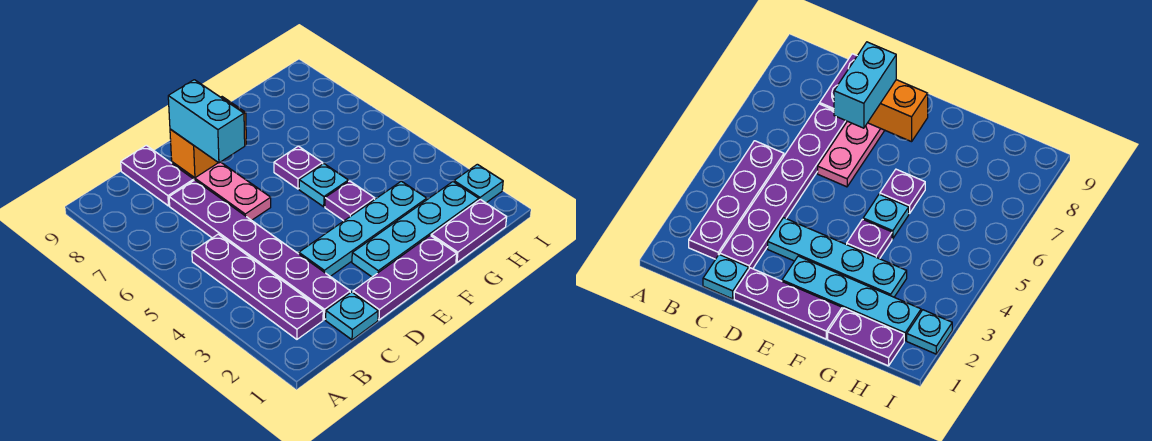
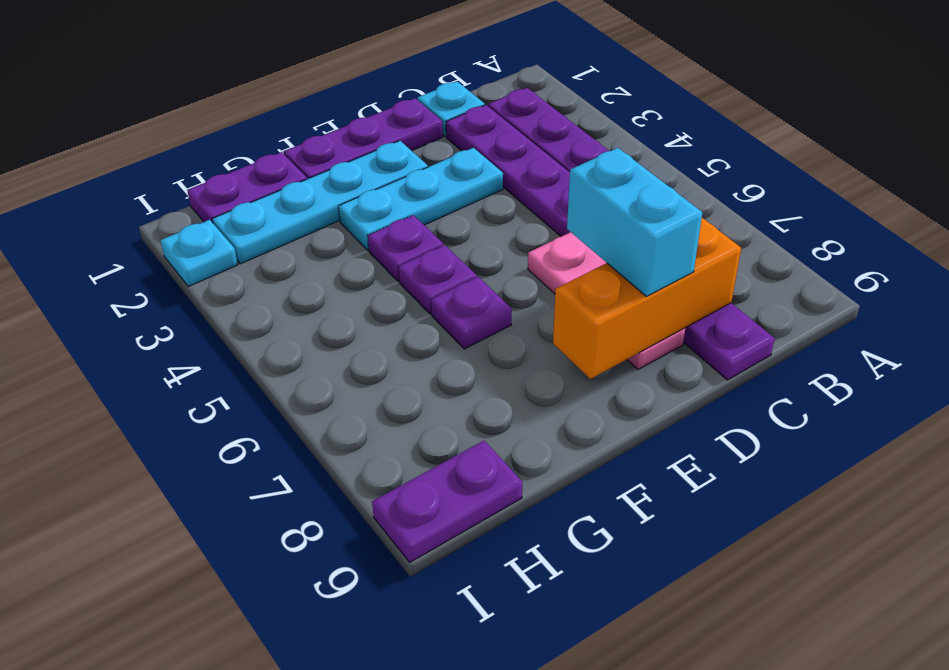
cyan plate D3:G3 level 1 -> cyan plate D3:F3 level 1
orange brick D8:E8 level 2 -> orange brick C8:E8 level 2
cyan plate F5 level 1 -> purple plate F5 level 1
none -> purple plate H9:I9 level 1

